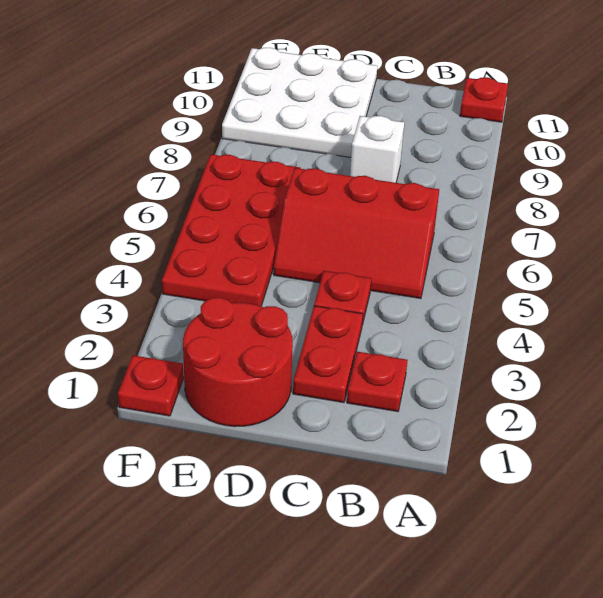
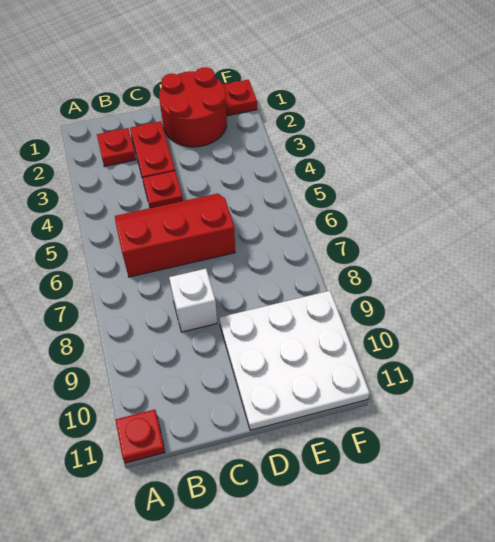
red plate E4:F7 level 1 -> none

